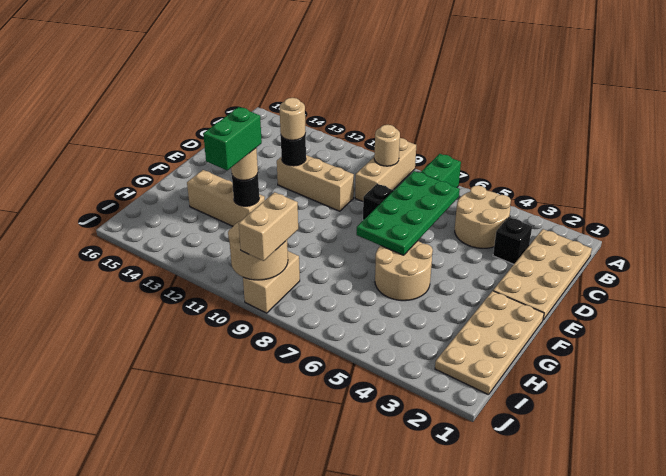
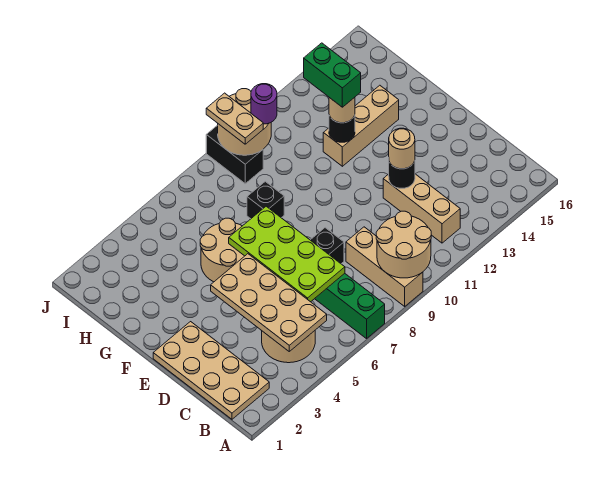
tan round brick B9 level 2 -> tan round brick A9:B10 level 2
black brick C3 level 1 -> black brick G8 level 1
green plate C6:F7 level 2 -> lime plate C6:F7 level 2
tan brick D10:D12 level 1 -> tan brick B12:D12 level 1
tan plate F1:I2 level 1 -> tan plate B4:E5 level 2
tan brick I9:J9 level 1 -> black brick I9:J9 level 1
tan brick I9:J9 level 3 -> tan plate I9:J9 level 3
none -> purple round brick I10 level 3

